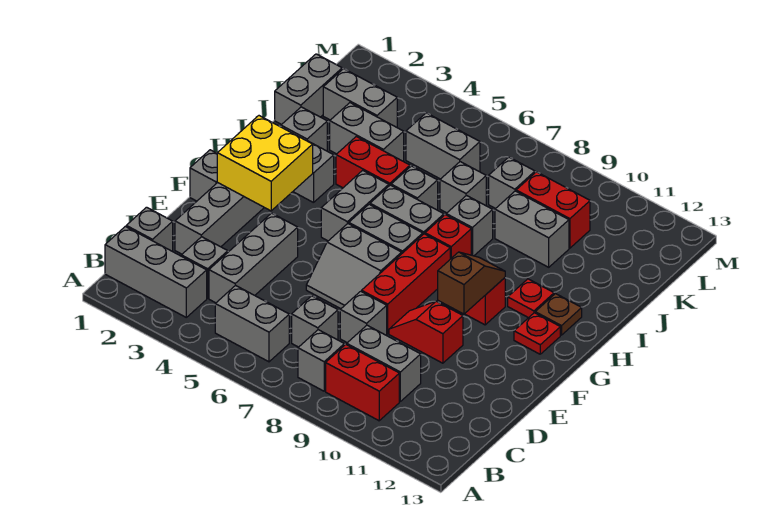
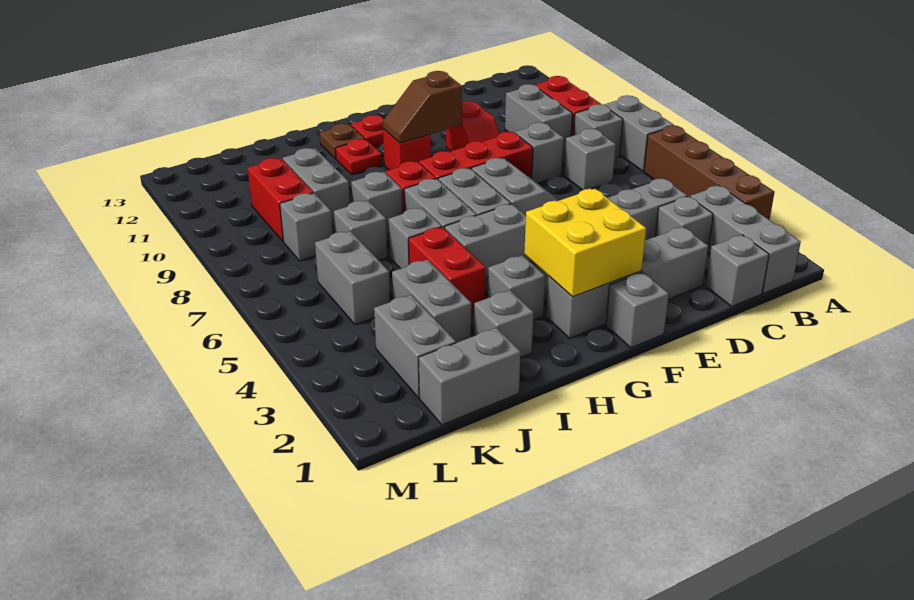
none -> brown brick A3:A6 level 1
grey brick B5:B6 level 1 -> grey brick A7:A8 level 1

